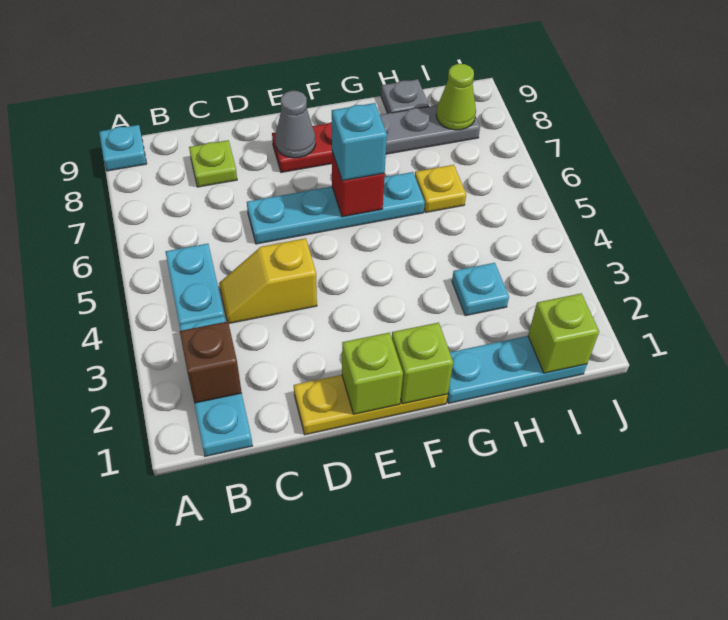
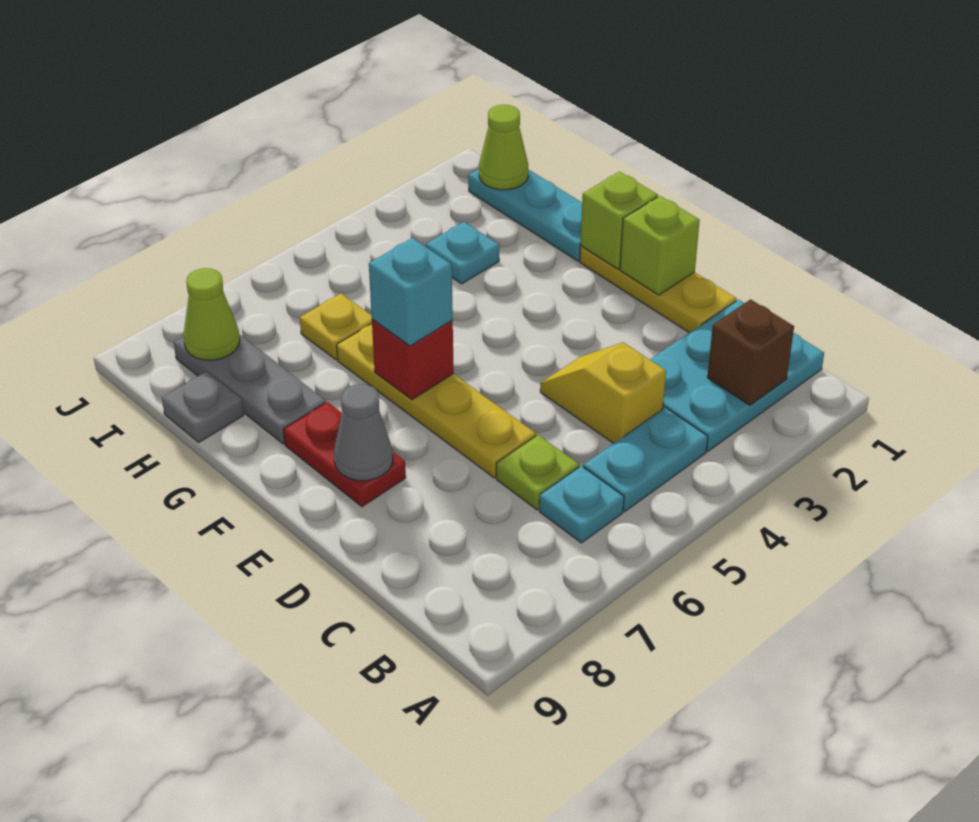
cyan plate A9 level 1 -> cyan plate B6 level 1
cyan plate B1:B3 level 1 -> cyan plate B1:C3 level 1
yellow slope C4:D4 level 1 top D -> yellow slope C4:D4 level 1 top C
lime plate C8 level 1 -> lime plate C6 level 1
cyan plate D6:G6 level 1 -> yellow plate D6:G6 level 1
lime brick I1 level 2 -> lime cone I1 level 2

